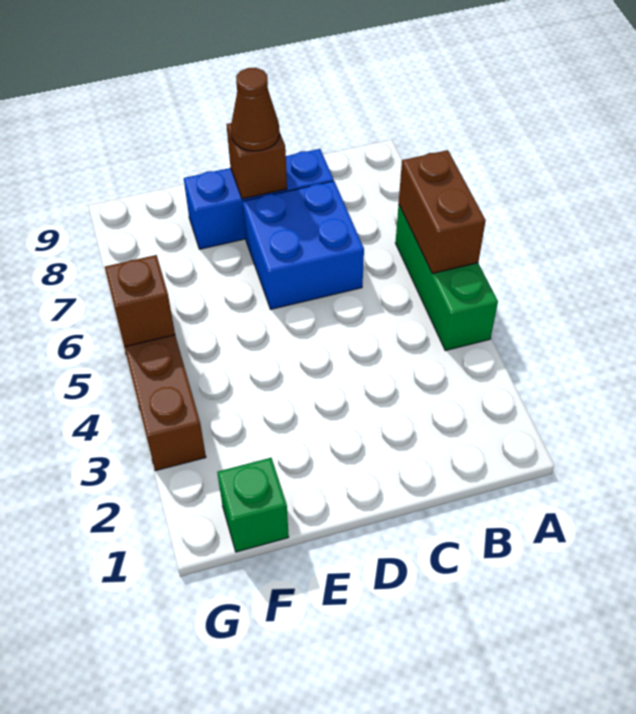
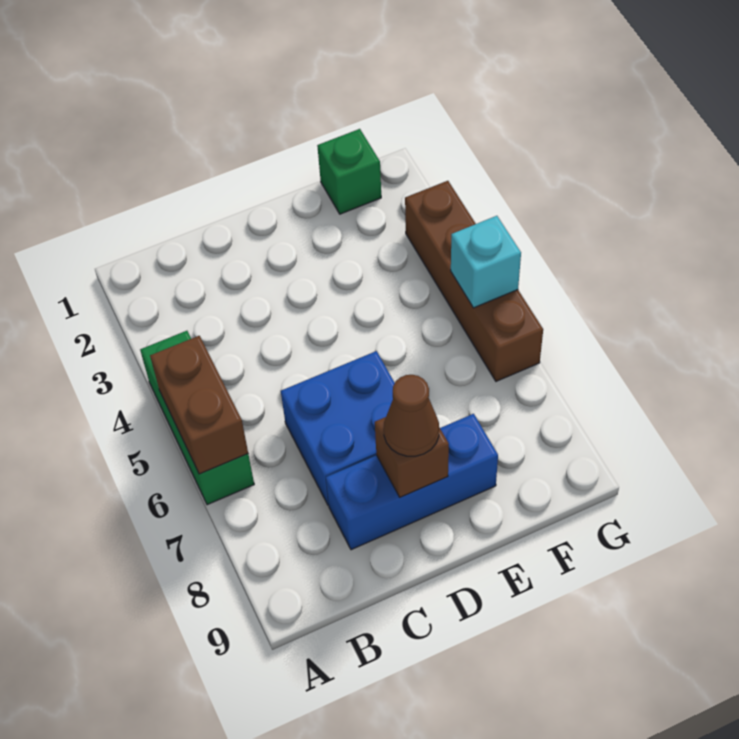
brown brick G5 level 2 -> cyan brick G5 level 2

